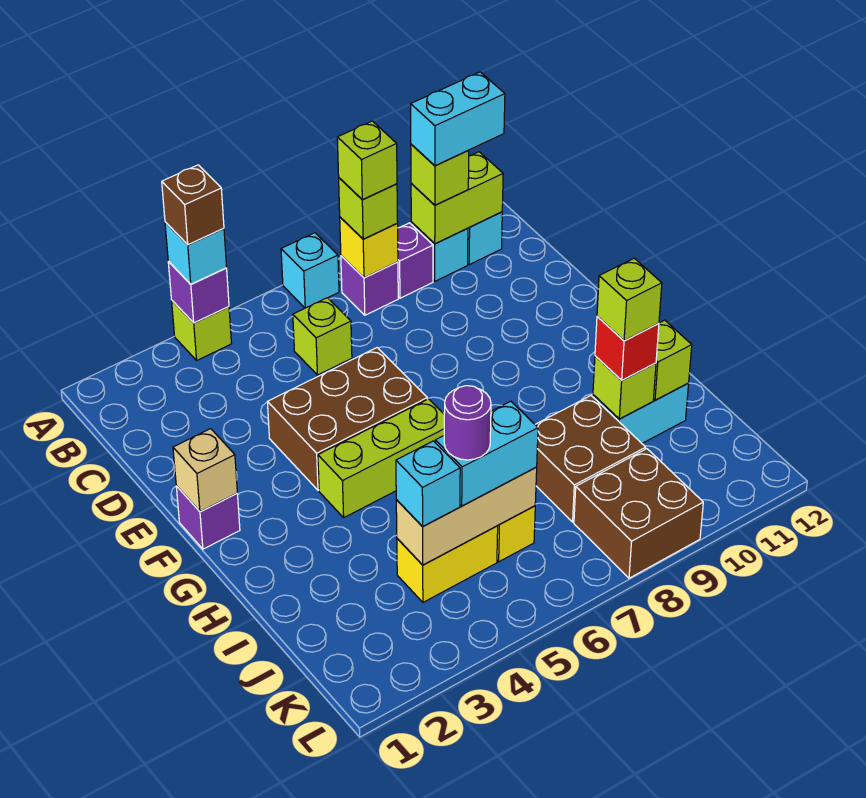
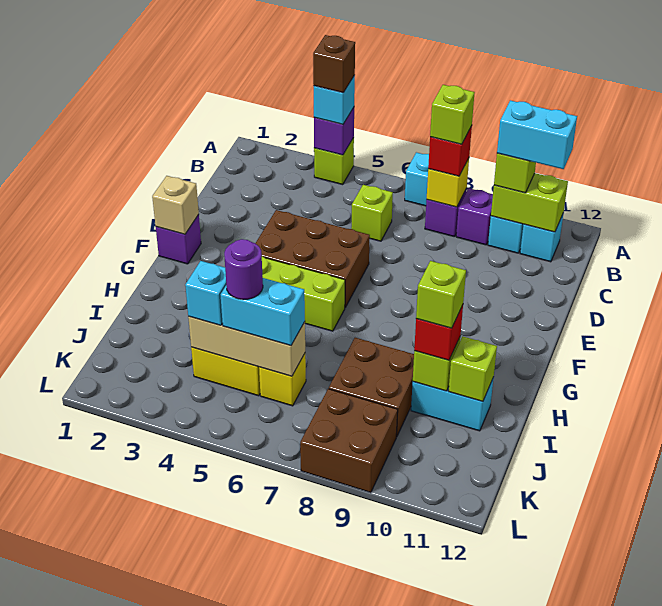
lime brick B8 level 3 -> red brick B8 level 3

